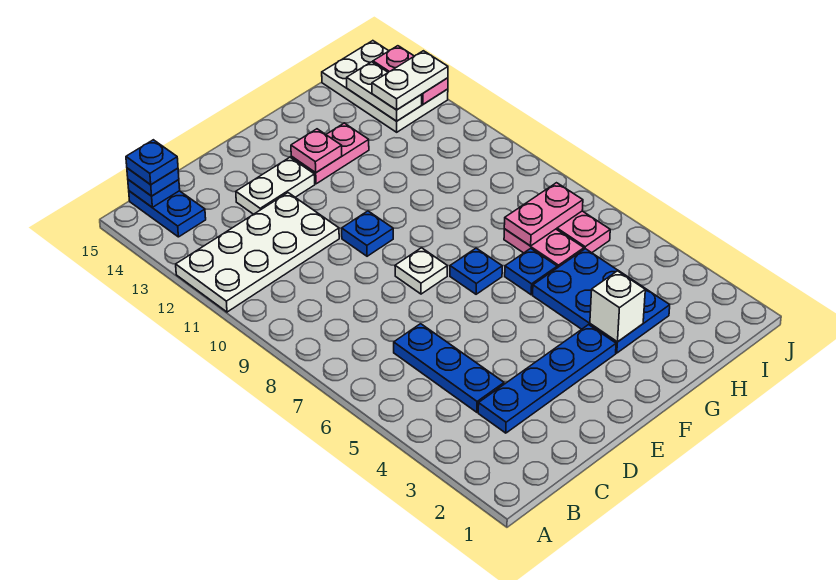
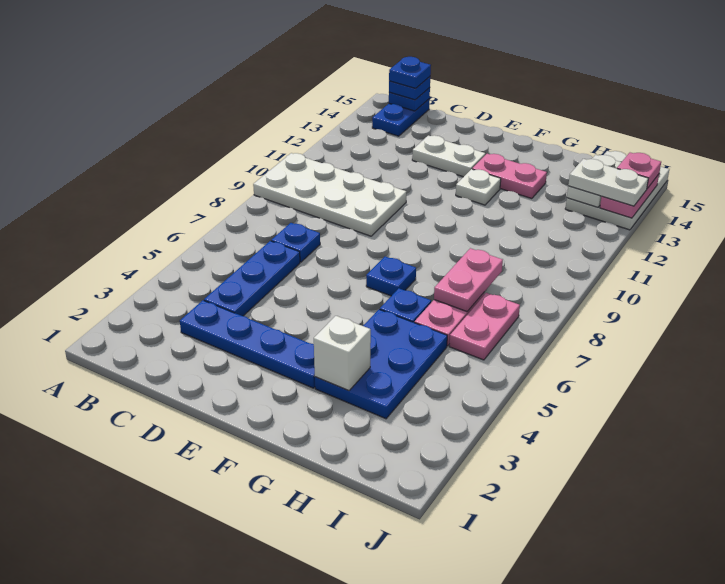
white plate A11:D12 level 1 -> white plate A9:D10 level 1
white plate E8 level 1 -> white plate F12 level 1
blue plate E10 level 1 -> blue plate C7 level 1
pink plate F13 level 2 -> pink plate J14 level 3
pink plate H7:I7 level 2 -> pink plate H7:H8 level 2

